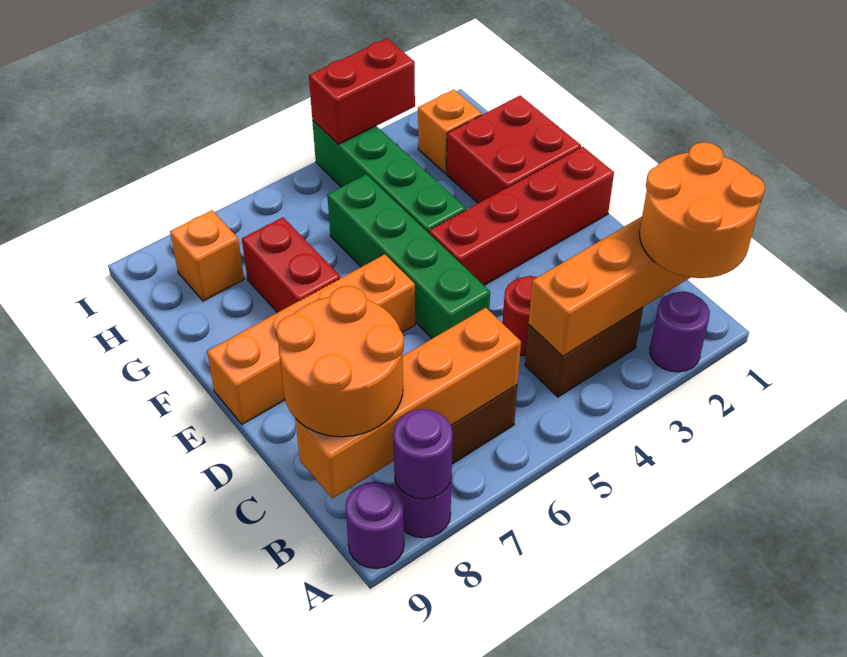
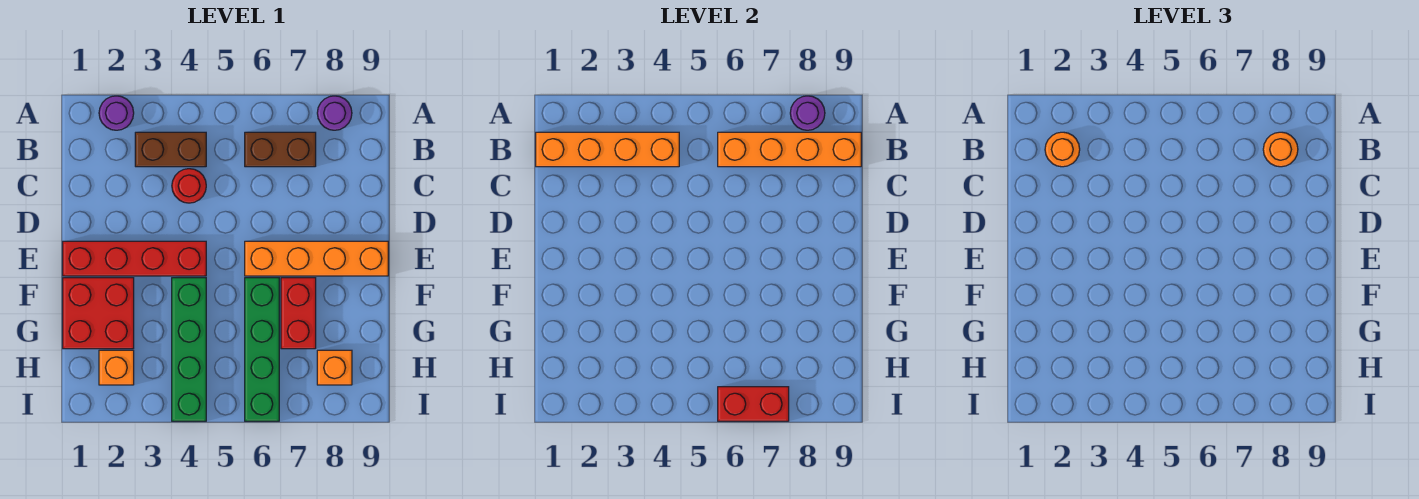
orange round brick A1:B2 level 3 -> orange round brick B2 level 3
purple round brick A9 level 1 -> none
orange round brick B8:C9 level 3 -> orange round brick B8 level 3
green brick D5:G5 level 1 -> green brick F6:I6 level 1
red brick I3:I4 level 2 -> red brick I6:I7 level 2

